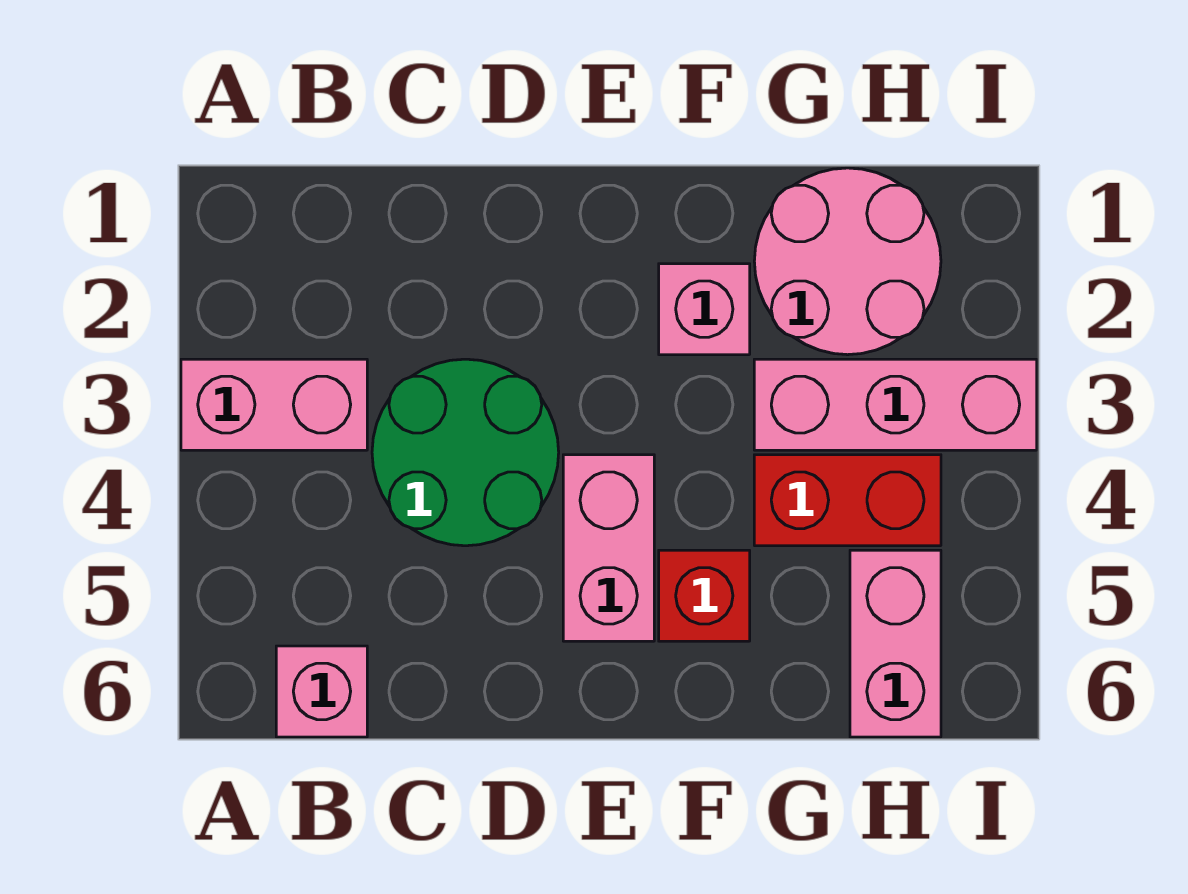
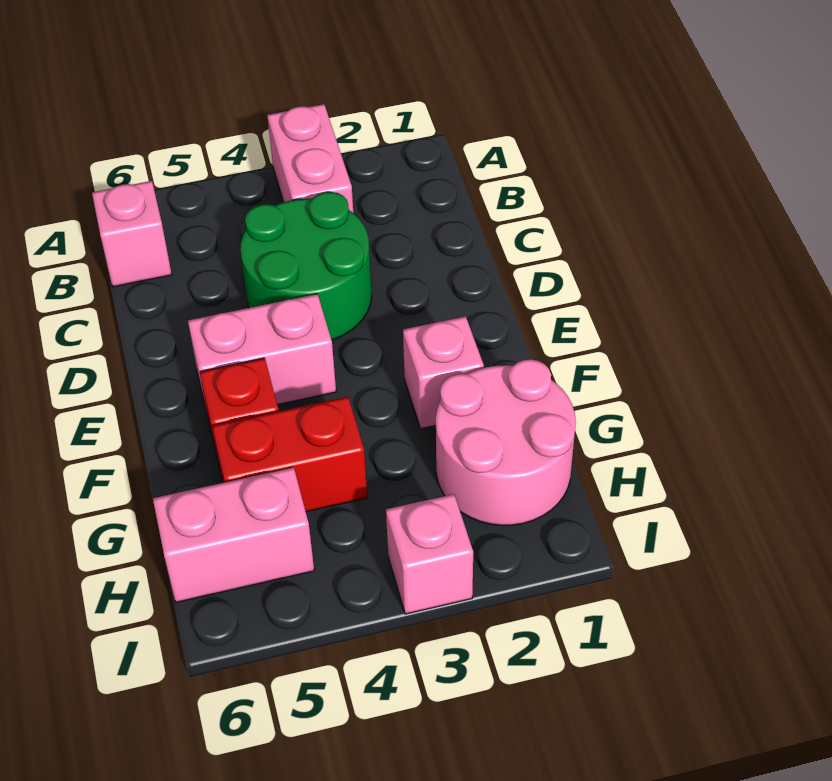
pink brick G3:I3 level 1 -> pink brick I3 level 1
red brick G4:H4 level 1 -> red brick G4:G5 level 1

